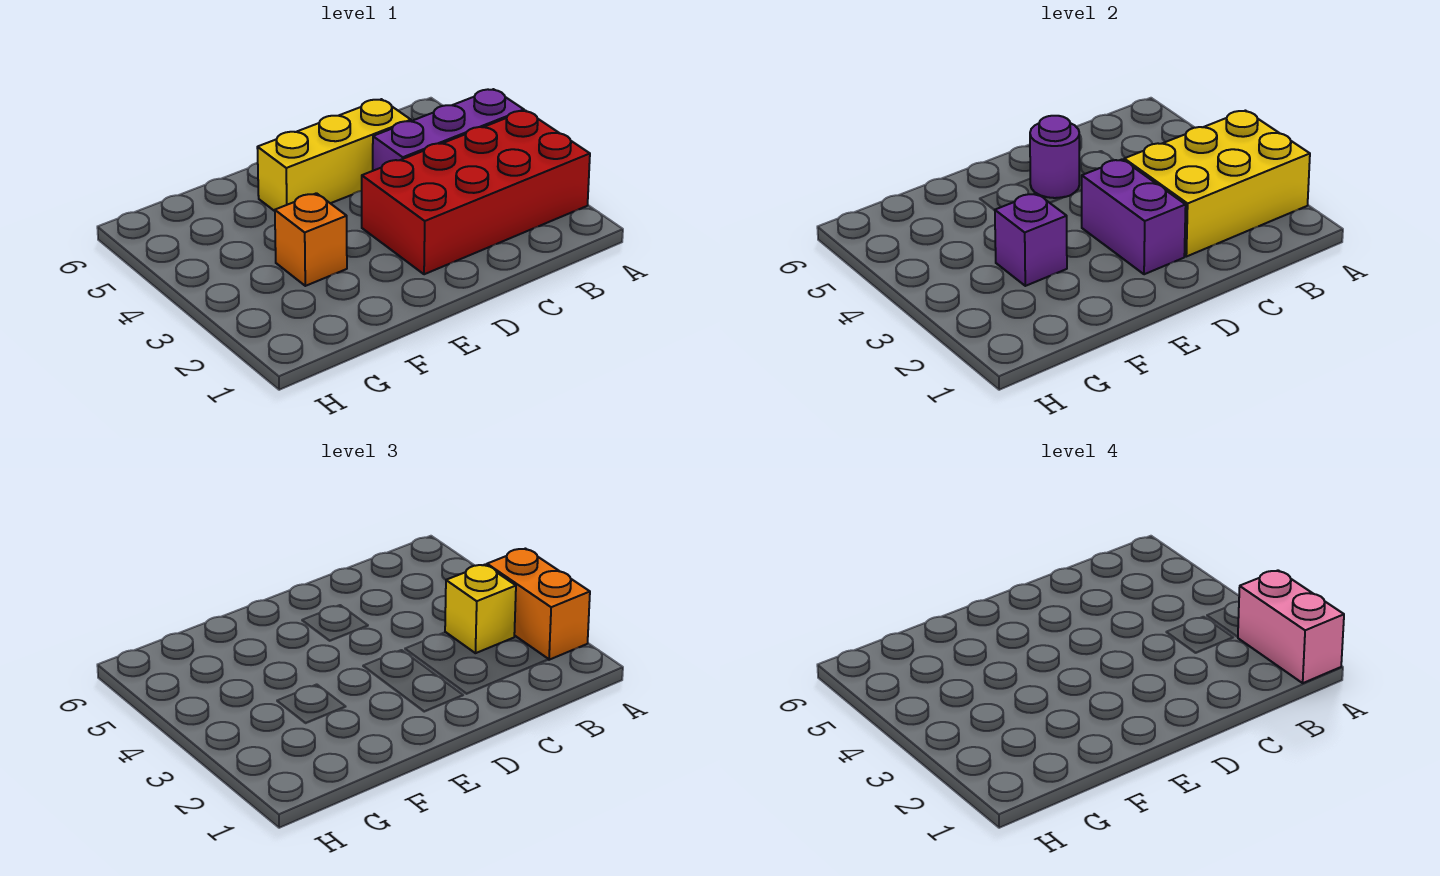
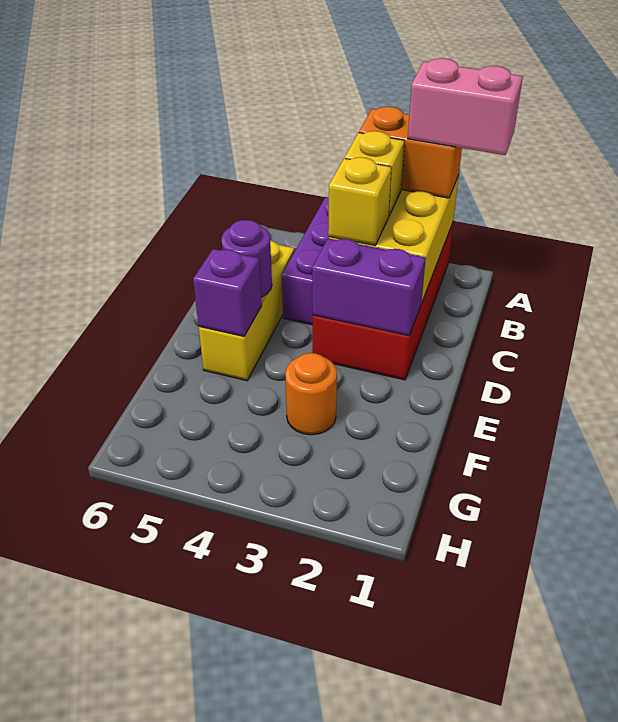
none -> yellow brick C3 level 3
orange brick F3 level 1 -> orange round brick F3 level 1
purple brick F3 level 2 -> purple brick E5 level 2

